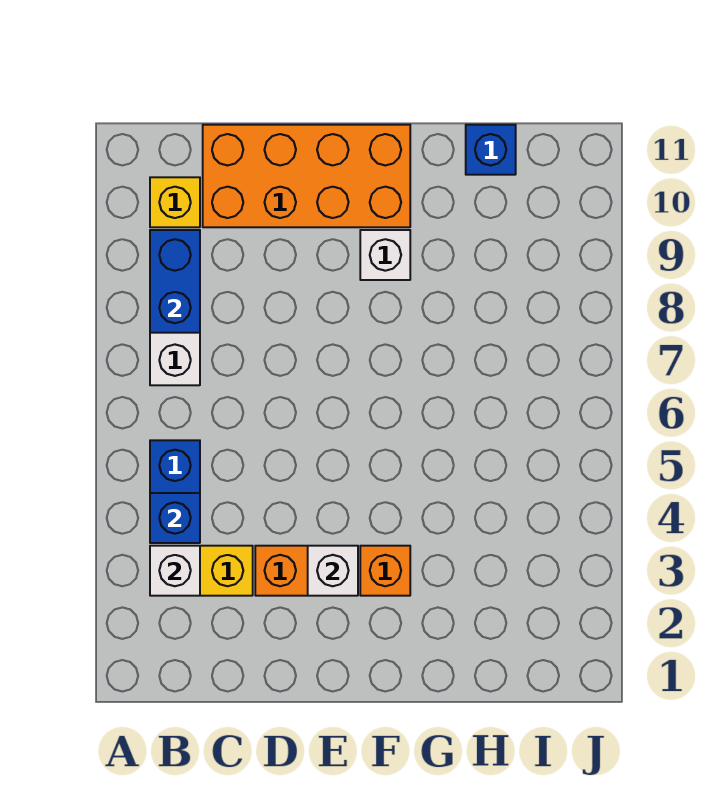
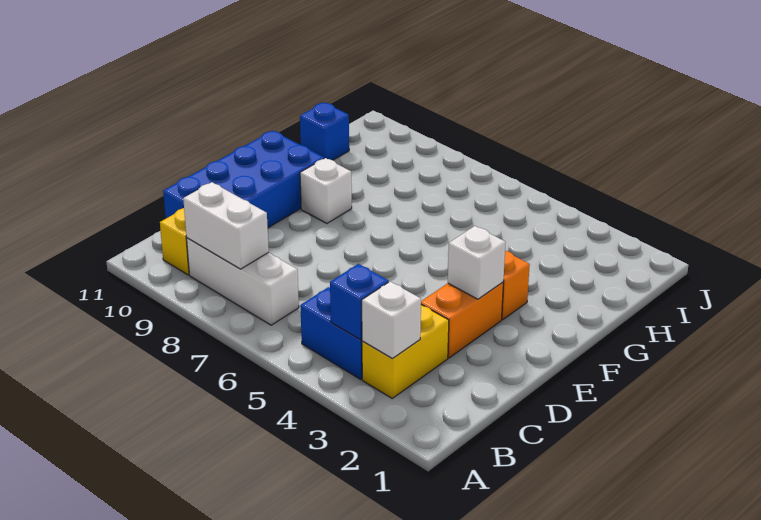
blue brick B8:B9 level 2 -> white brick B8:B9 level 2
orange brick C10:F11 level 1 -> blue brick C10:F11 level 1

